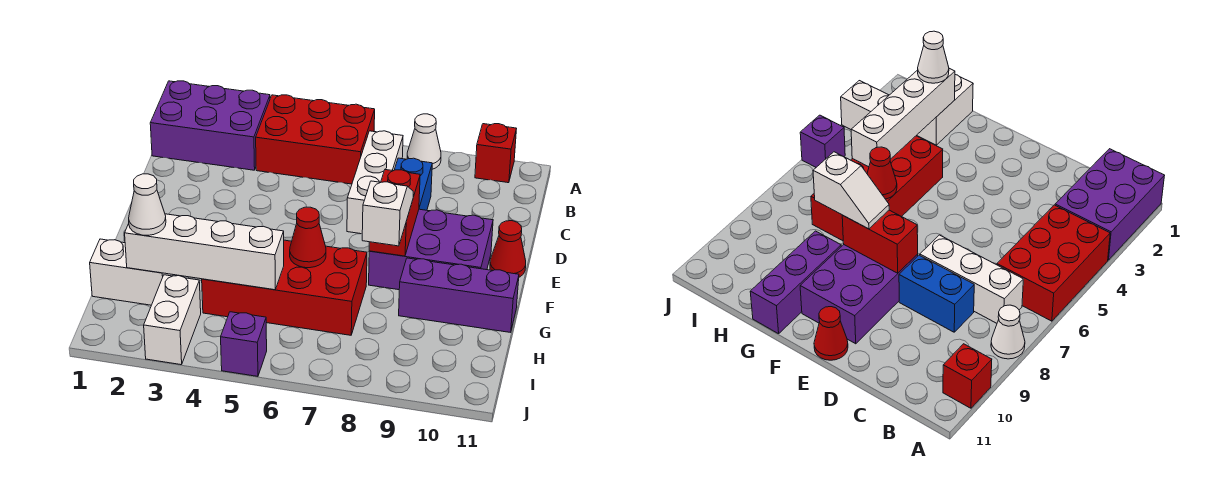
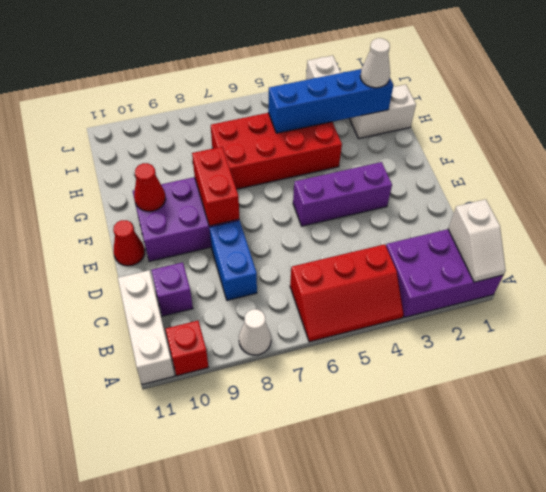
red brick A4:B6 level 1 -> red slope A4:B6 level 1 top B
white brick B7:D7 level 1 -> white brick A11:C11 level 1
white slope F8:G8 level 3 top G -> white slope A1:B1 level 2 top B
red cone G6 level 2 -> red cone F10 level 2
purple brick G9:G11 level 1 -> purple brick E3:E5 level 1
white brick H2:H5 level 2 -> blue brick H2:H5 level 2
purple brick J5 level 1 -> purple brick C10 level 1

